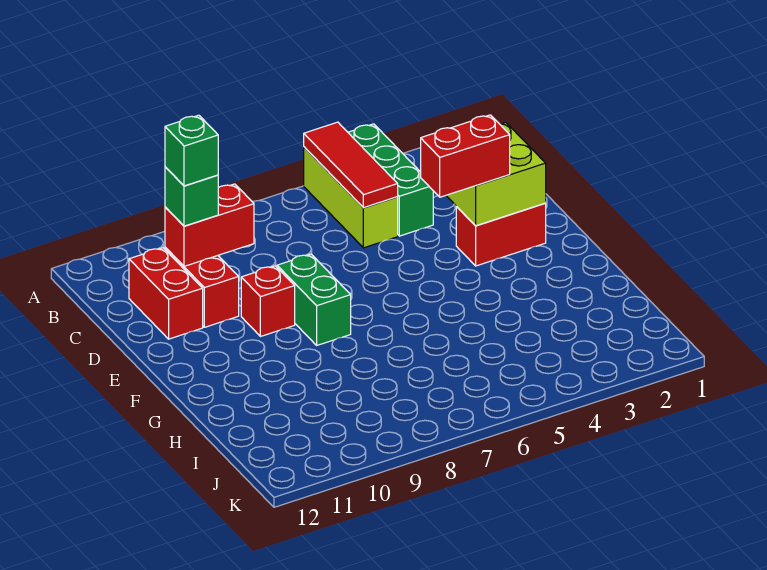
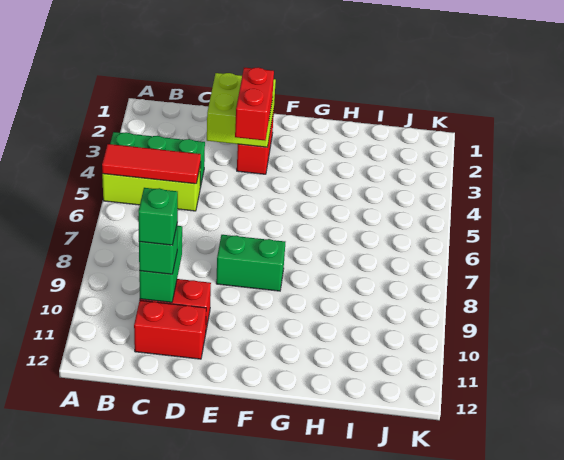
red brick C9:C10 level 2 -> green brick C9:C10 level 2
red brick E9 level 1 -> none

